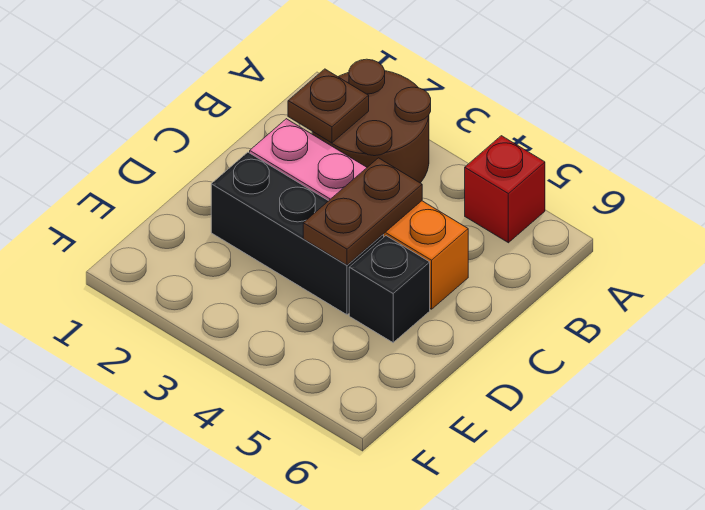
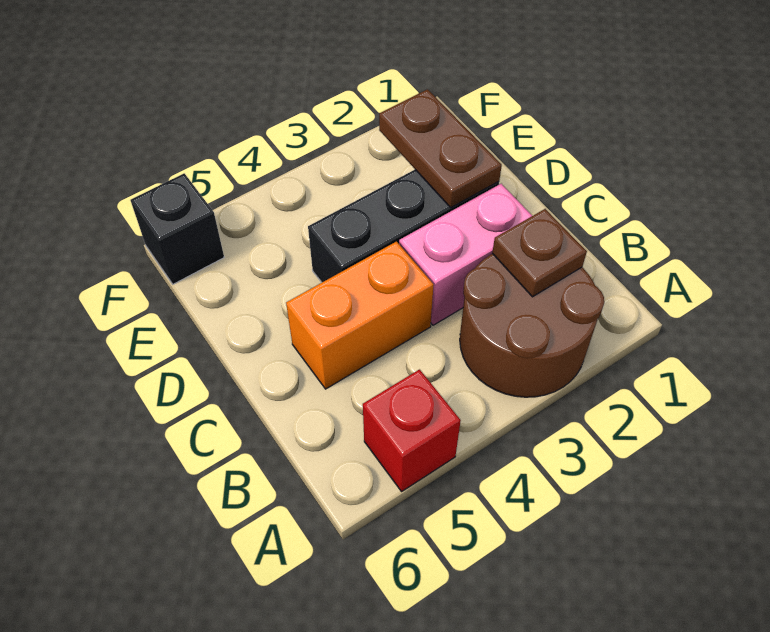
brown plate C4:D4 level 2 -> brown plate D2:E2 level 2
black brick D5 level 1 -> black brick F6 level 1

